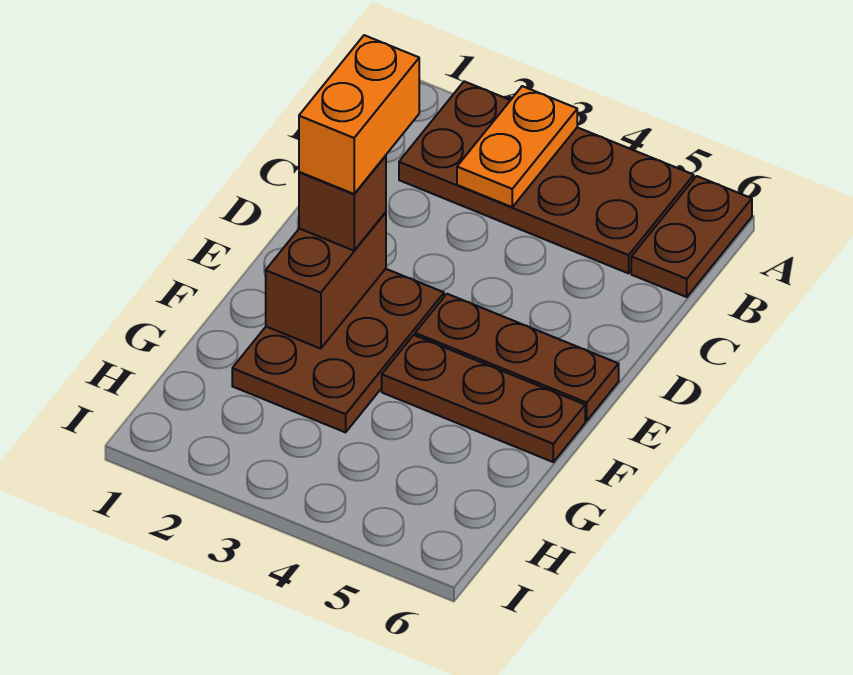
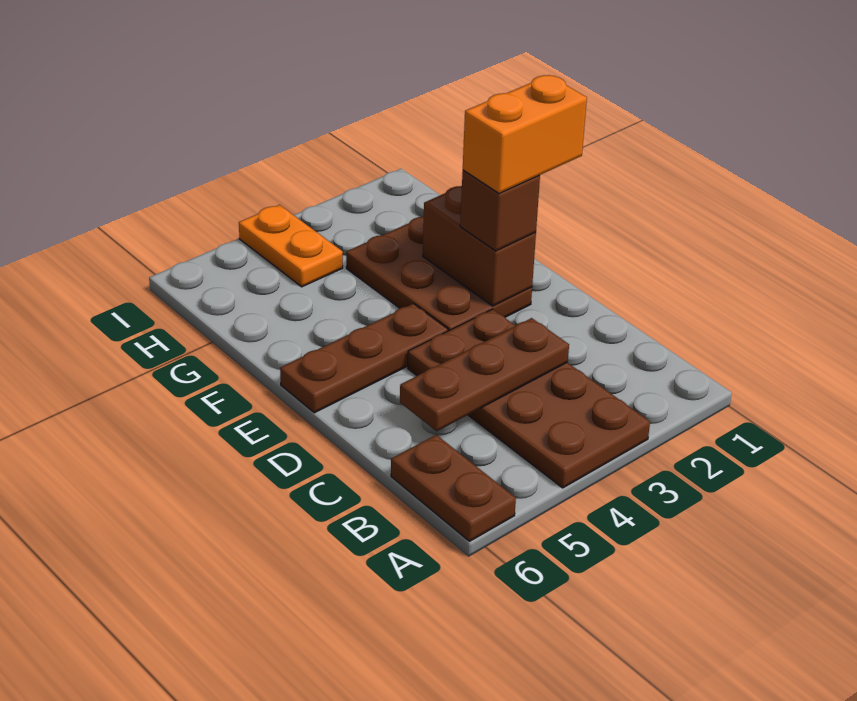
brown plate A2:B5 level 1 -> brown plate A3:D4 level 1
orange plate A3:B3 level 2 -> orange plate H4:I4 level 1
orange brick D2:E2 level 4 -> orange brick E1:E2 level 4
brown plate F4:F6 level 1 -> brown plate C3:C5 level 2

